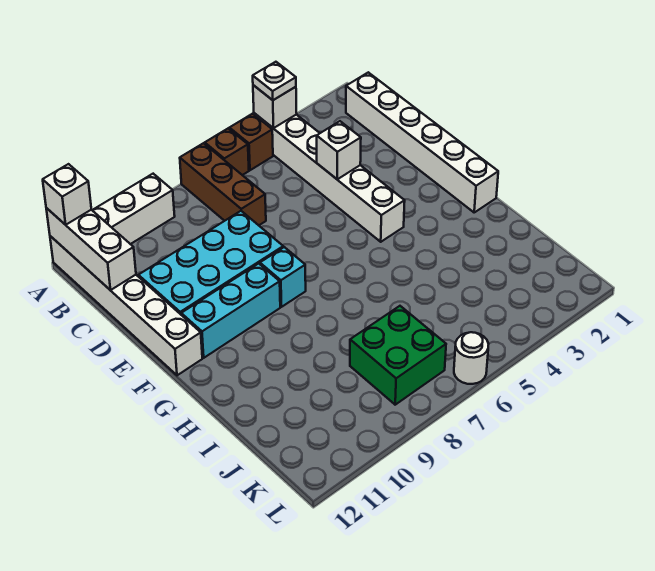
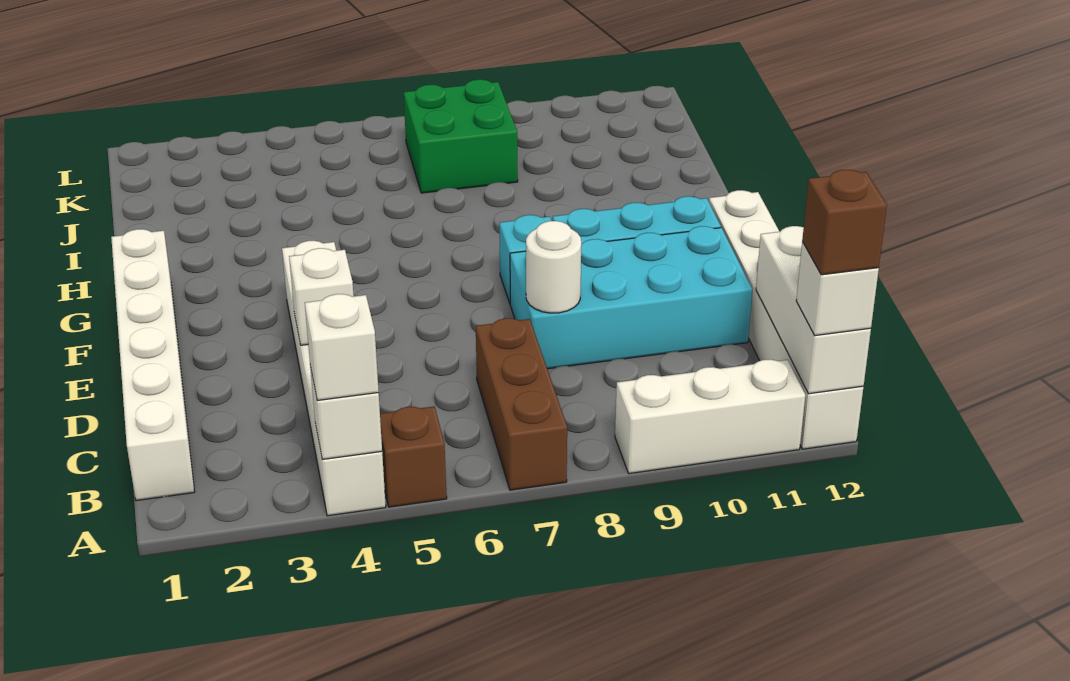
white plate A4 level 3 -> white brick A4 level 3
brown brick A6 level 1 -> brown brick A12 level 4
white round brick L6 level 1 -> white round brick D8 level 2

